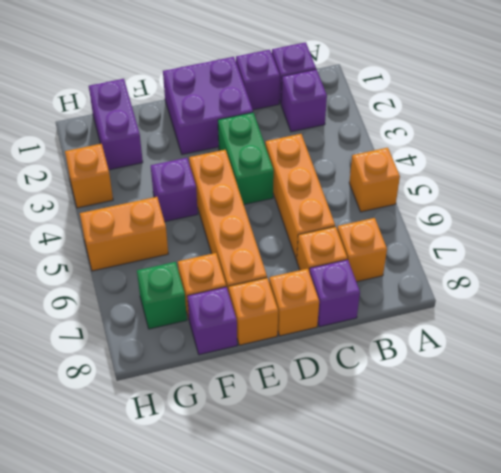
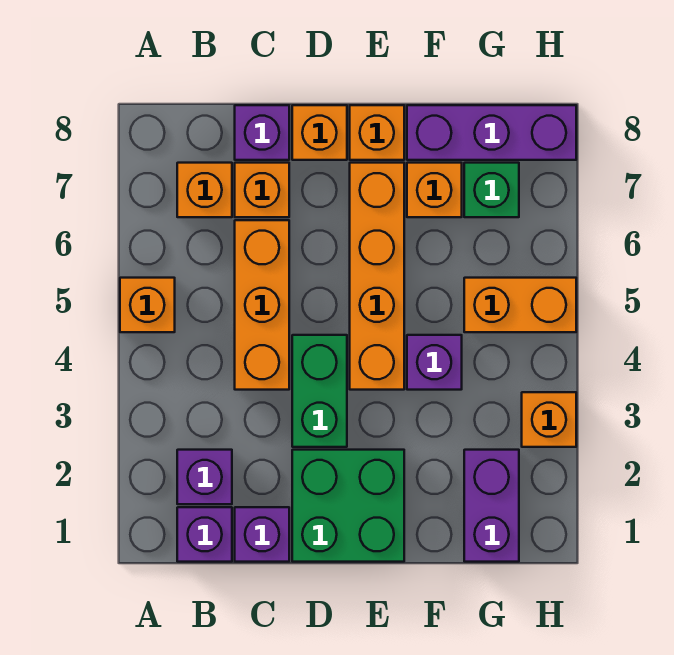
purple brick D1:E2 level 1 -> green brick D1:E2 level 1
purple brick F8 level 1 -> purple brick F8:H8 level 1

